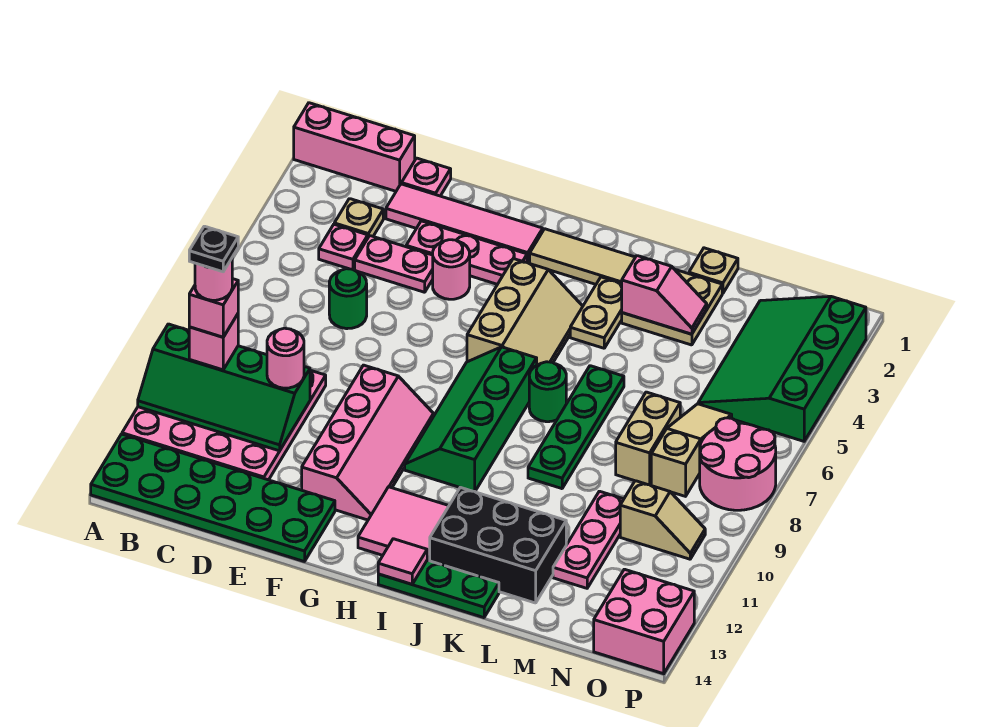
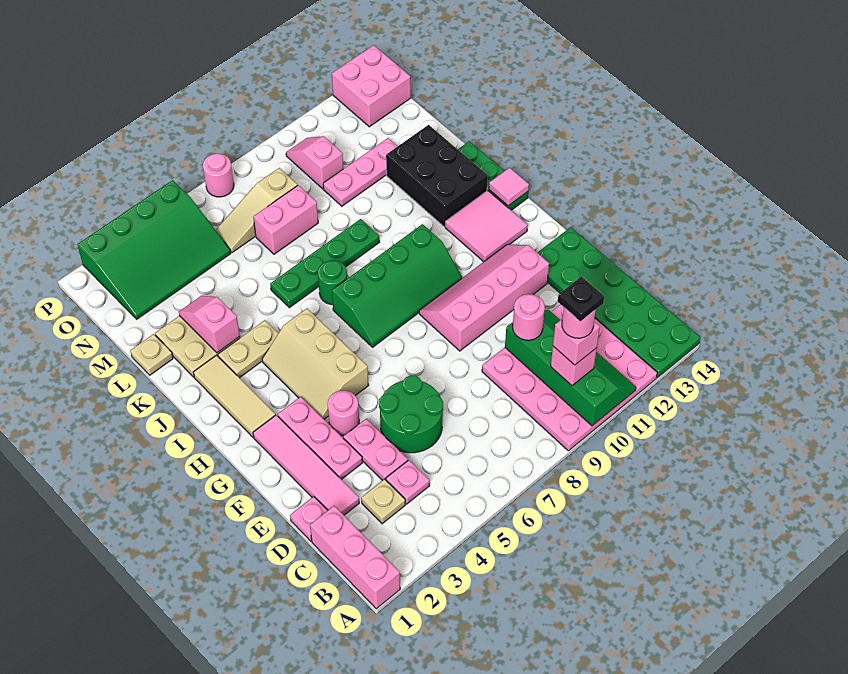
green round brick D6 level 1 -> green round brick D5:E6 level 1
tan slope H4:I6 level 1 top H -> tan slope G4:I5 level 1 top 5
tan brick M7:M8 level 1 -> pink brick M7:M8 level 1
tan slope N10:O10 level 1 top N -> pink slope N10:O10 level 1 top N
pink round brick O7:P8 level 1 -> pink round brick P7 level 1

